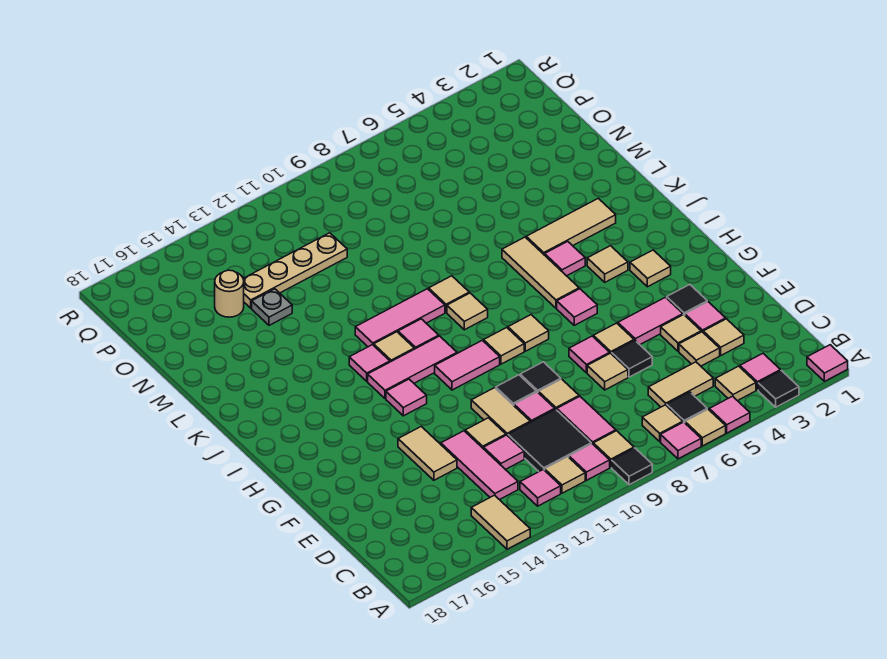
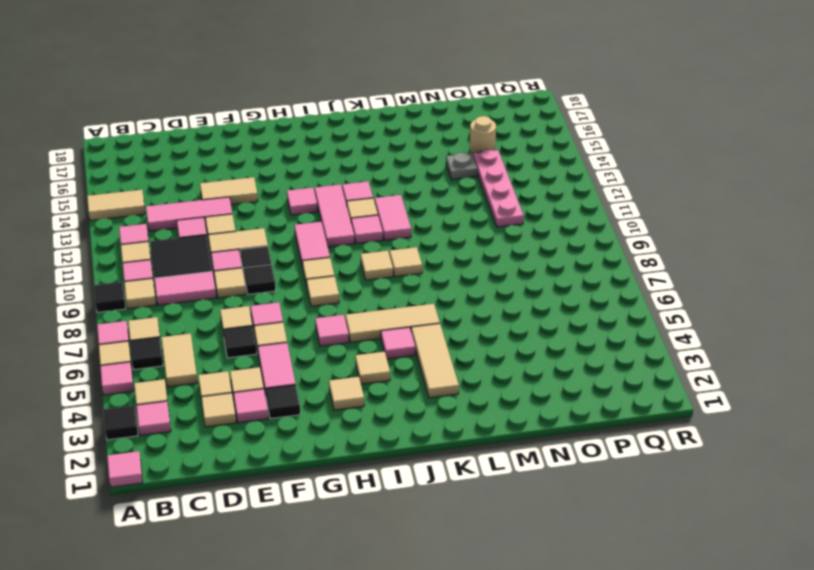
pink tile K10:K12 level 1 -> pink tile K11:K12 level 1
tan plate O11:O14 level 1 -> pink plate O11:O14 level 1

